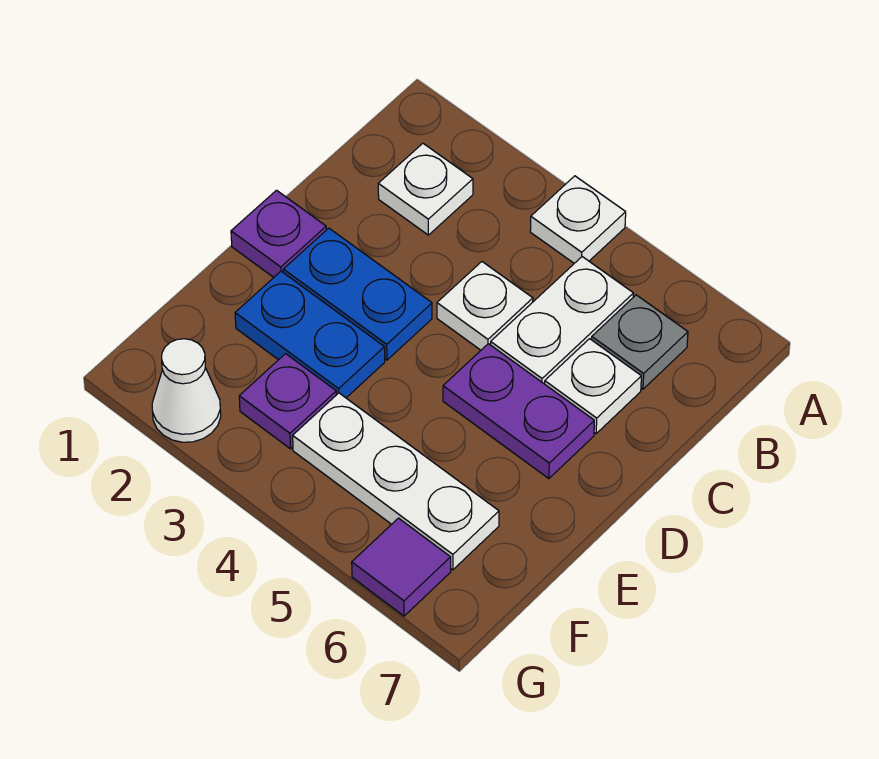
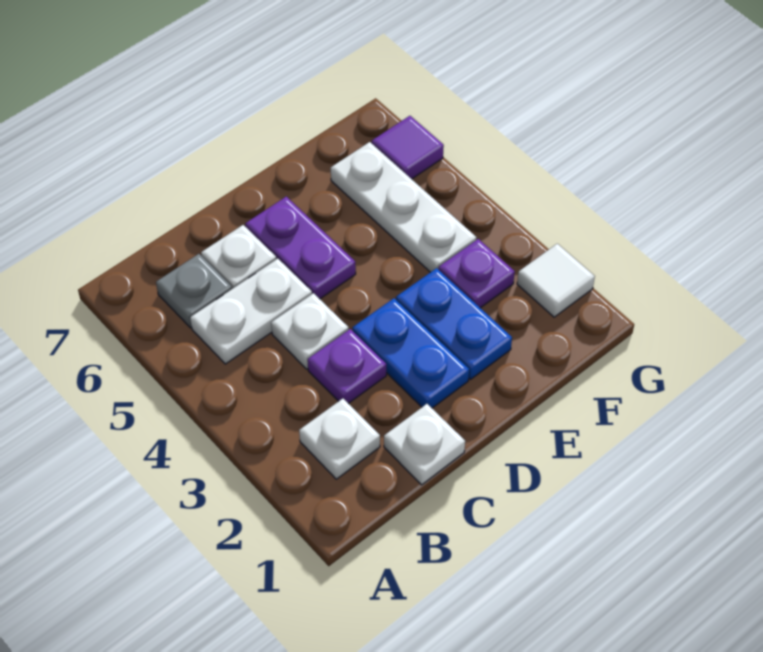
white plate A4 level 1 -> white plate C1 level 1
purple plate D1 level 1 -> purple plate C3 level 1
white cone G2 level 1 -> white tile G2 level 1

